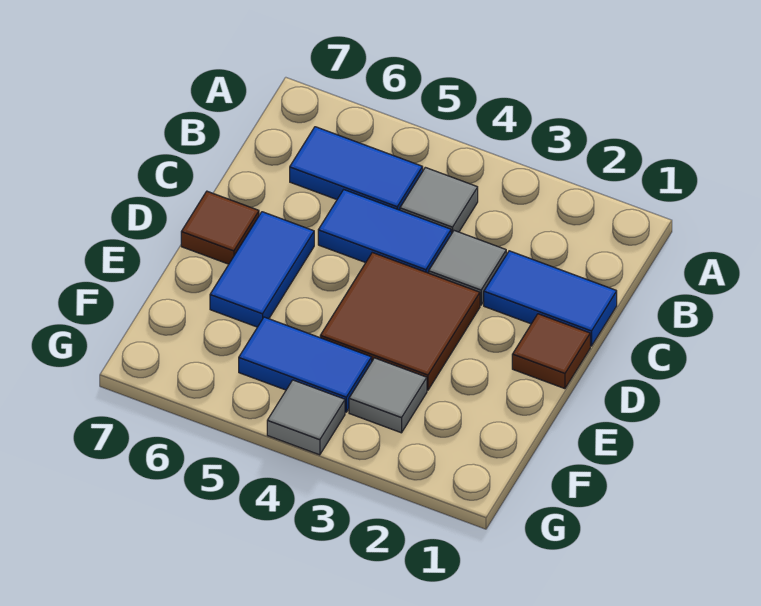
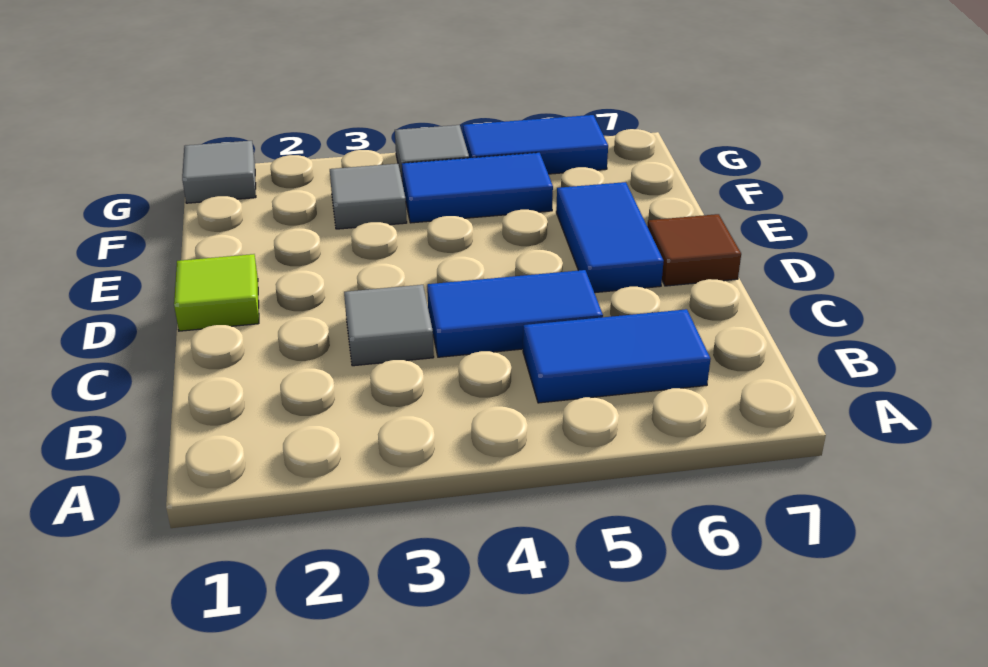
grey tile B4 level 1 -> grey tile G1 level 1
blue tile C1:C2 level 1 -> blue tile G5:G6 level 1
brown tile D1 level 1 -> lime tile D1 level 1
brown tile D3:E4 level 1 -> none

